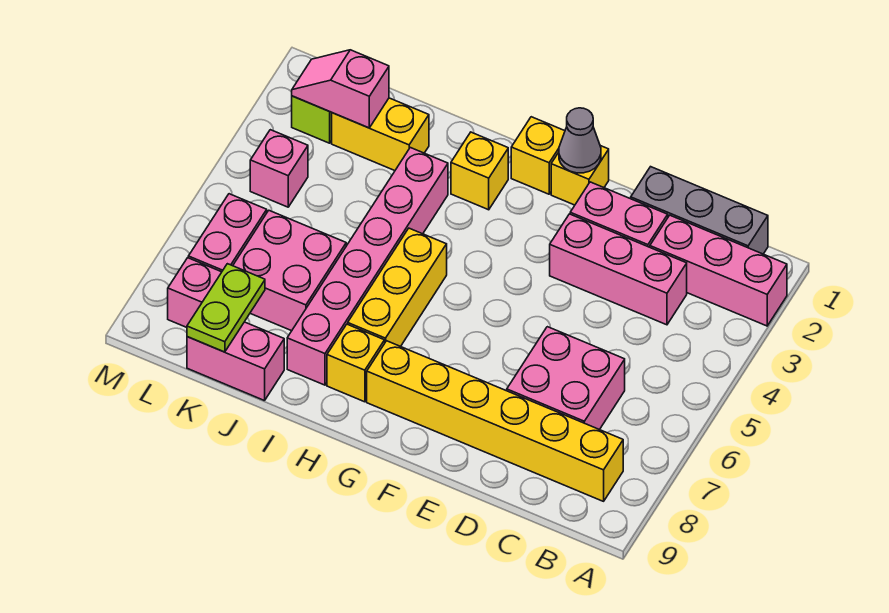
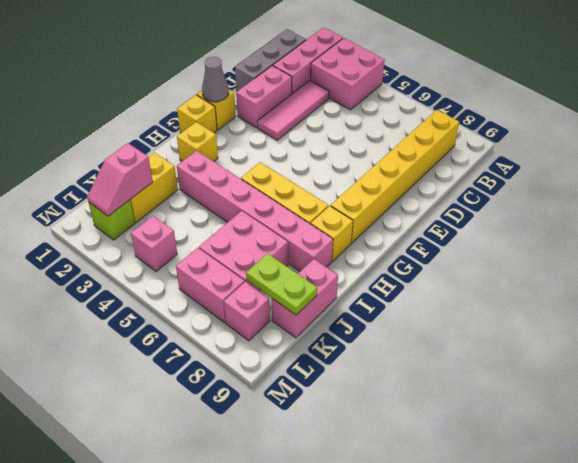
pink brick C3:E3 level 1 -> pink tile C3:E3 level 1
pink brick C6:D7 level 1 -> pink brick A3:B4 level 1

